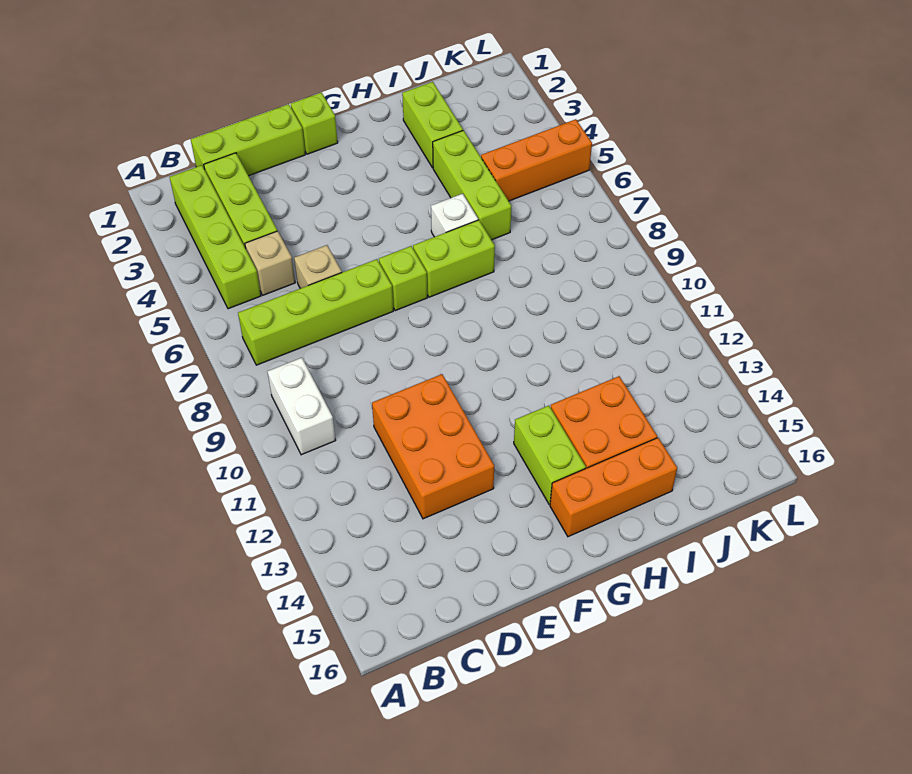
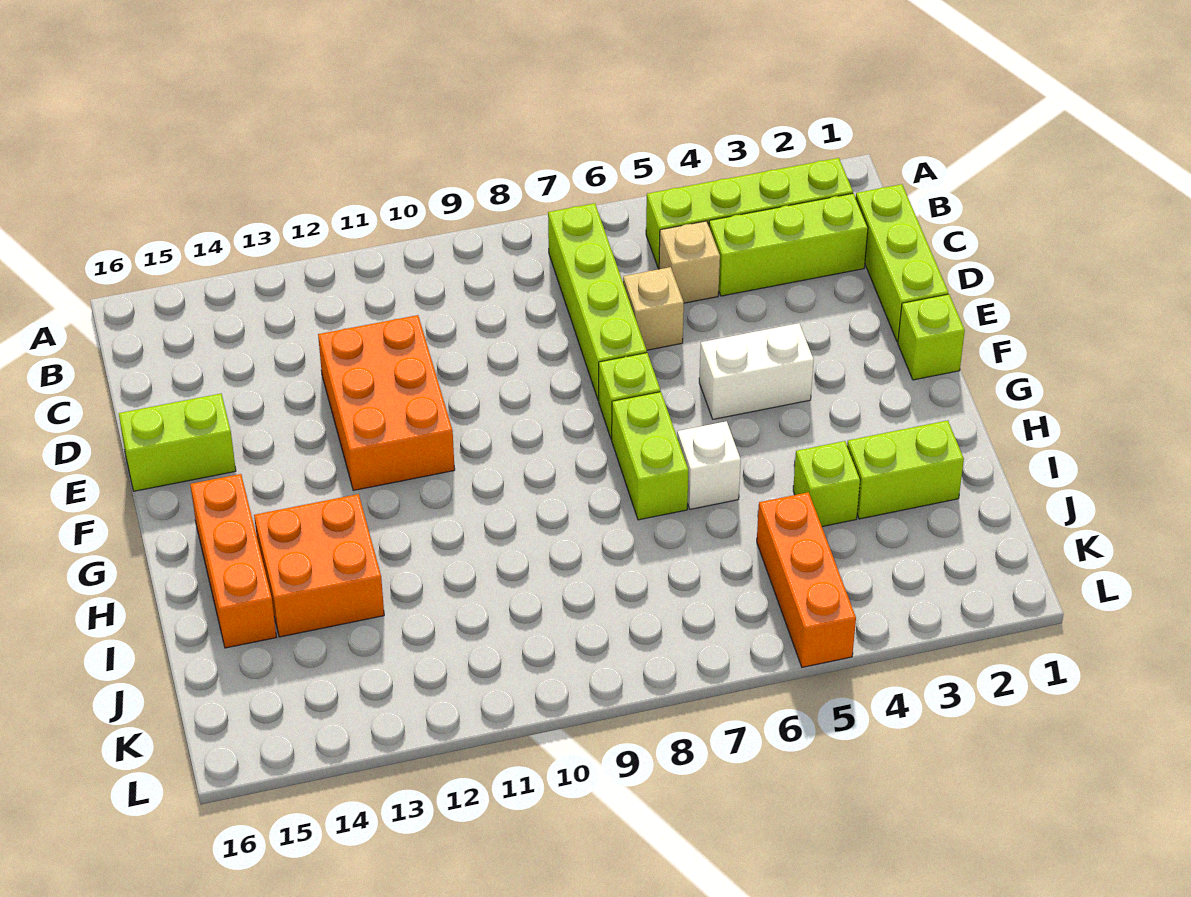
white brick B9:B10 level 1 -> white brick F4:F5 level 1
orange brick D11:E13 level 1 -> orange brick D11:F12 level 1
lime brick G13:G14 level 1 -> lime brick E15:E16 level 1
lime brick I4:I6 level 1 -> lime brick I4 level 1

